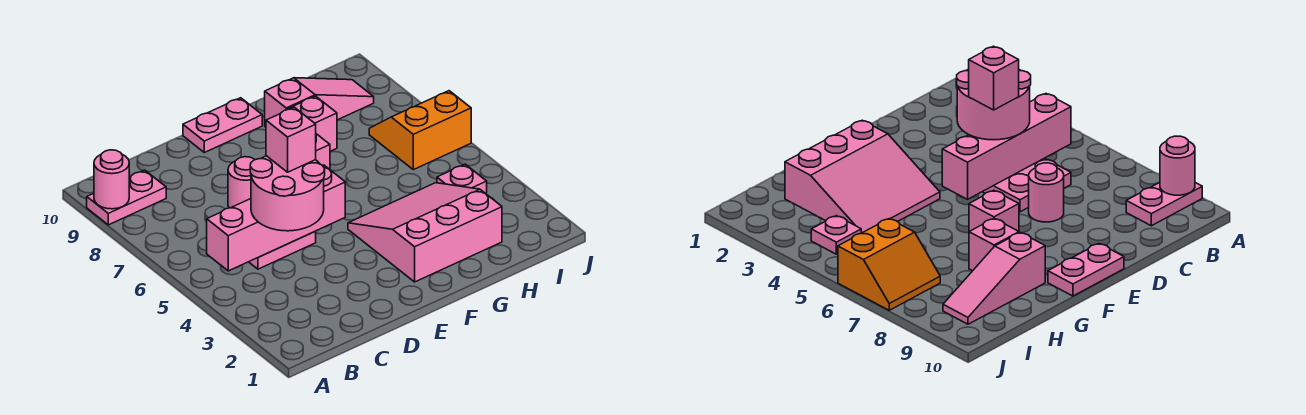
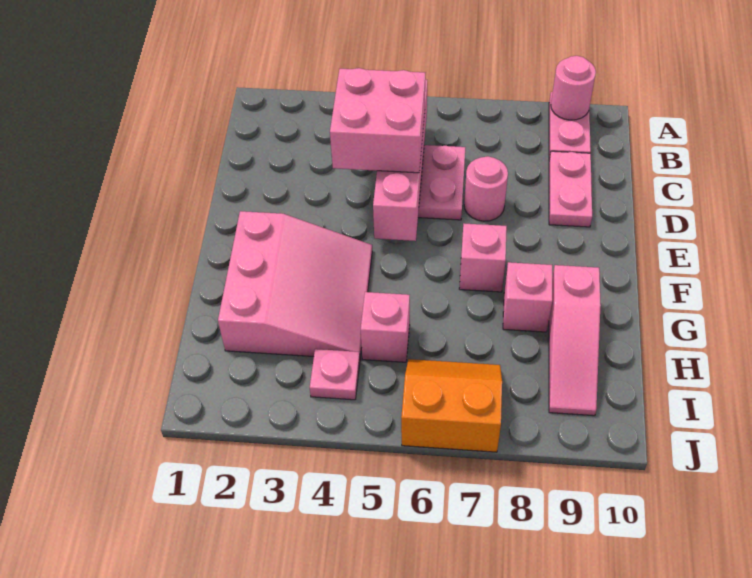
pink round brick C4:D5 level 3 -> pink brick C4:D5 level 3
pink brick D5 level 4 -> pink brick H5 level 1
pink plate E10:F10 level 1 -> pink plate C9:D9 level 1
orange slope I6:J7 level 1 top 6 -> orange slope I6:J7 level 1 top J

